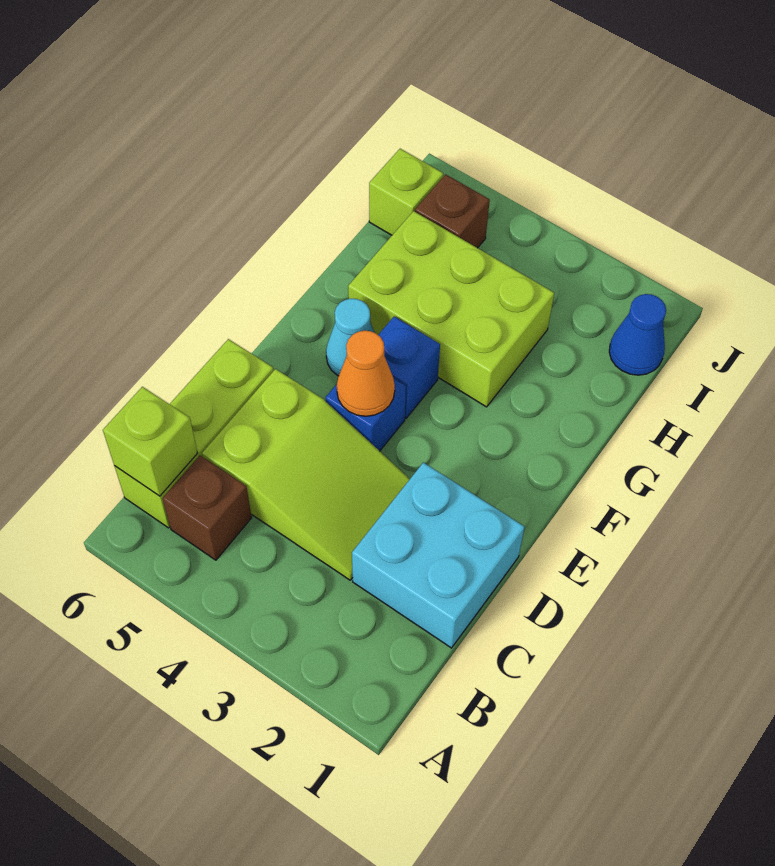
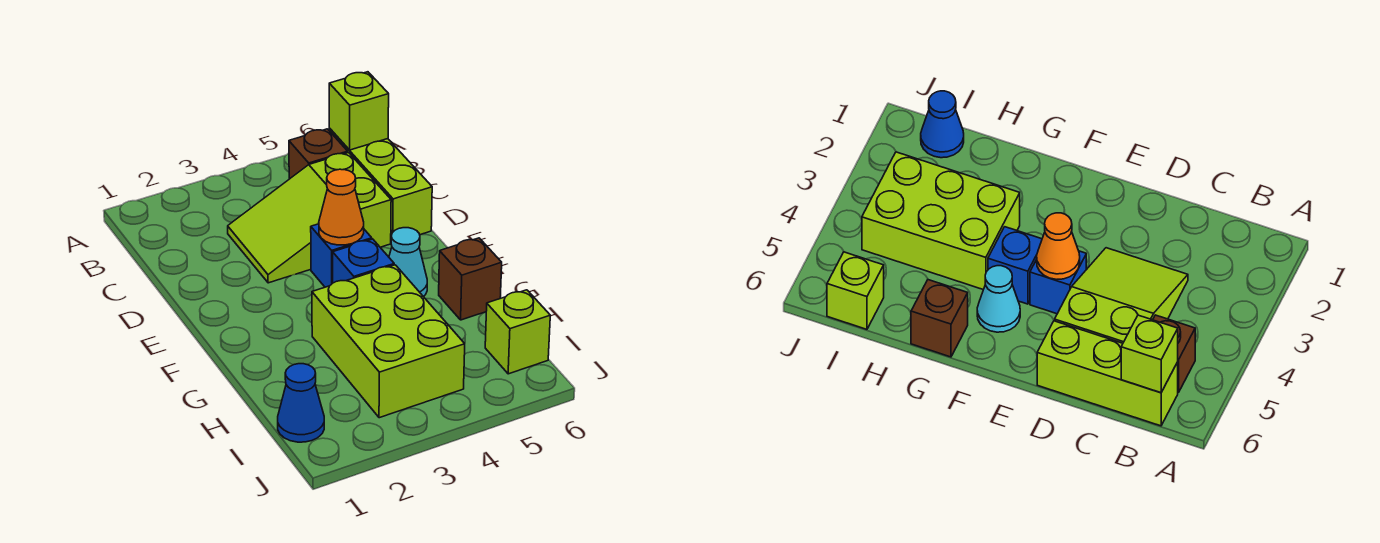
cyan brick C1:D2 level 1 -> none
lime brick G3:H5 level 1 -> lime brick G3:I4 level 1
brown brick I5 level 1 -> brown brick G6 level 1

